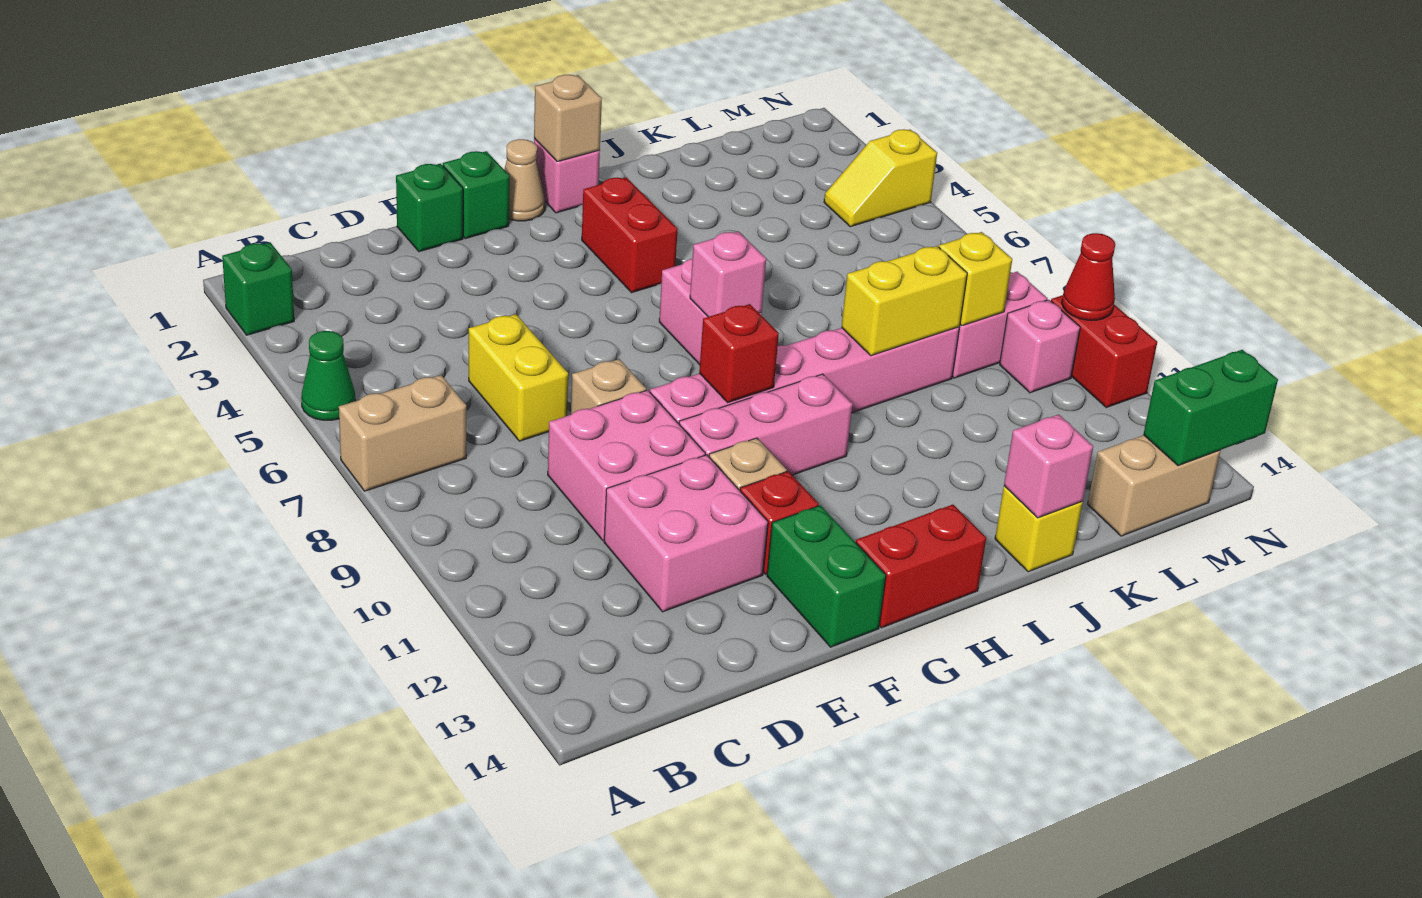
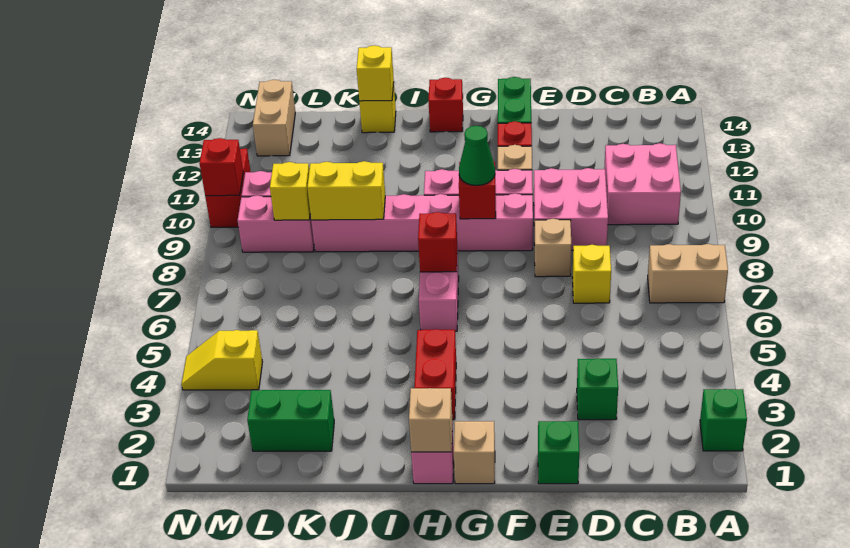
green cone A5 level 1 -> green cone G9 level 3
yellow brick D6:D7 level 1 -> yellow brick D7 level 1
pink brick D11:E12 level 1 -> pink brick B10:C11 level 1
green brick F1 level 1 -> green brick D3 level 1
tan cone G1 level 1 -> tan brick G1 level 1
red brick G14:H14 level 1 -> red brick H14 level 1
pink brick H7 level 2 -> red brick H7 level 2
pink brick J14 level 2 -> yellow brick J14 level 2
tan brick L14:M14 level 1 -> tan brick M13:M14 level 1
yellow slope M4:N4 level 1 top N -> yellow slope M4:N4 level 1 top M
green brick M14:N14 level 2 -> green brick K2:L2 level 1
red cone N10 level 2 -> red brick N10 level 2

